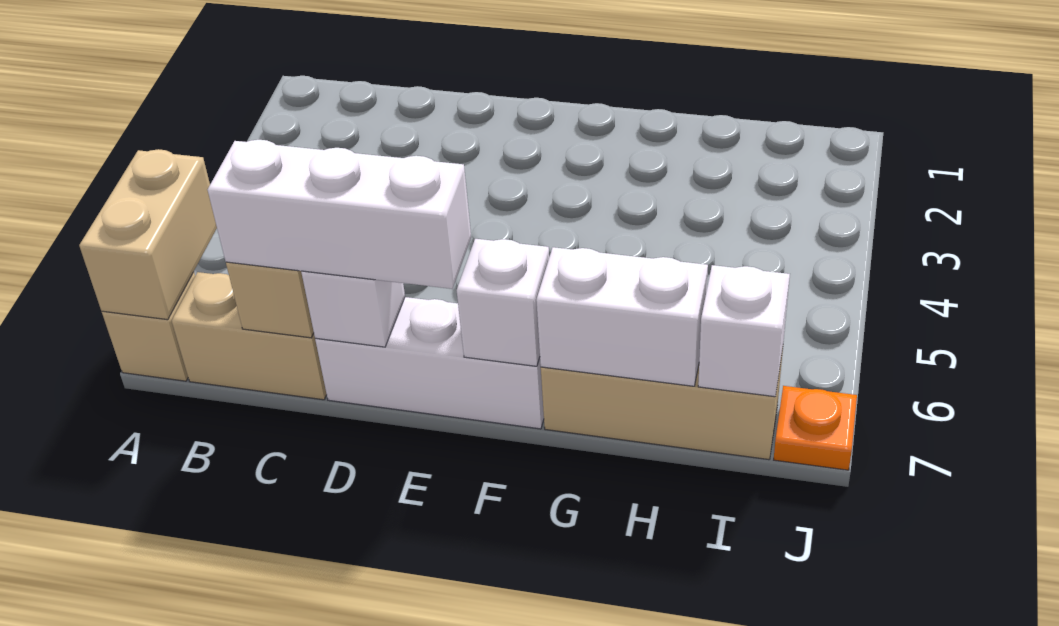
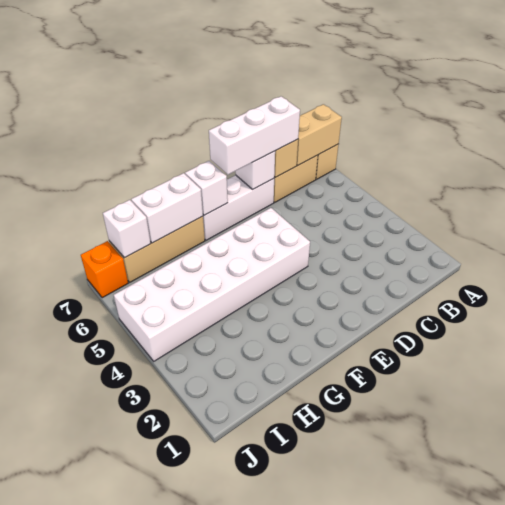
tan brick A6:A7 level 2 -> tan brick A7:B7 level 2
none -> white brick E4:J5 level 1
orange plate J7 level 1 -> orange brick J7 level 1

